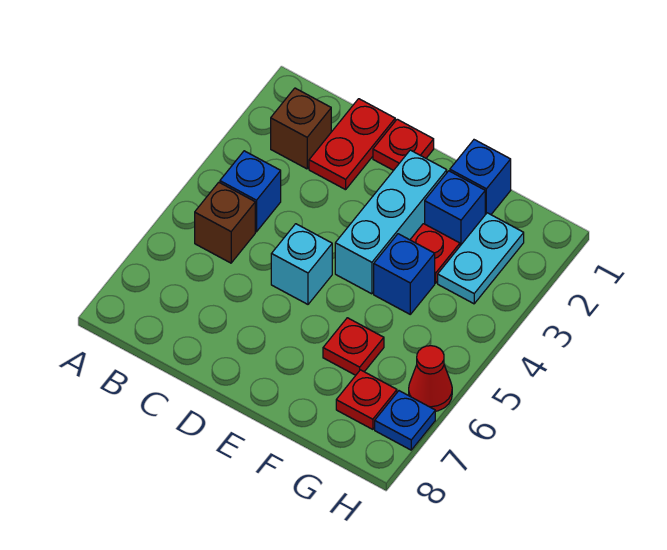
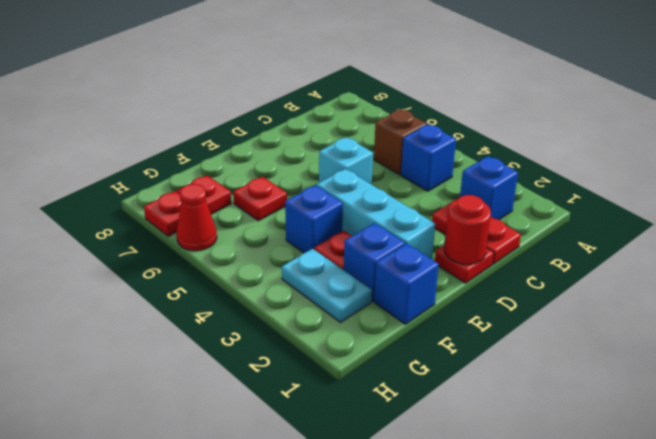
brown brick B2 level 1 -> blue brick B2 level 1
none -> red round brick D1 level 2
blue plate H7 level 1 -> red plate H7 level 1

